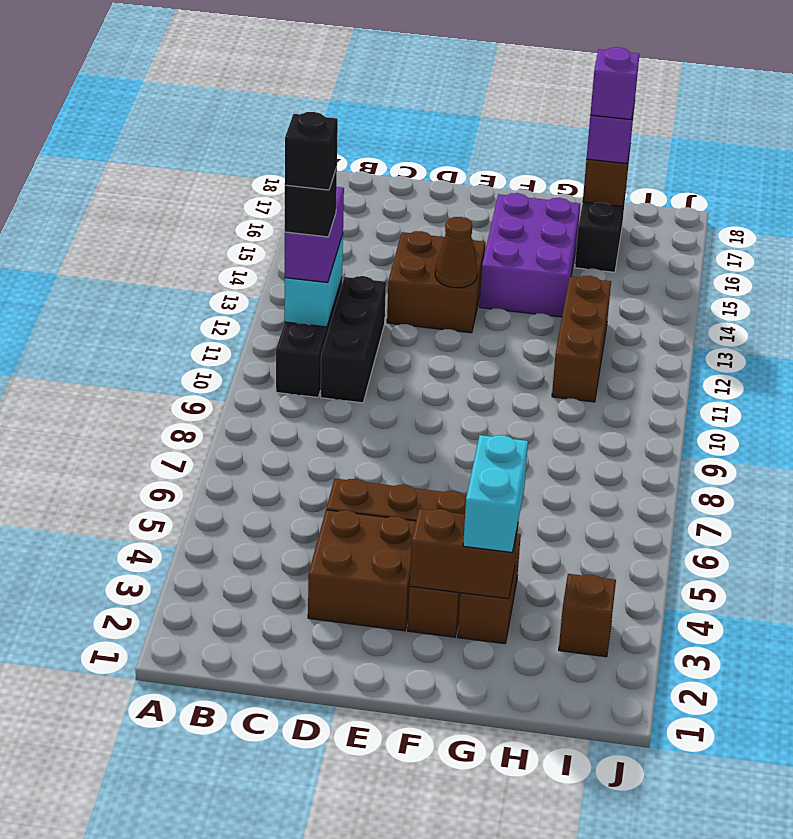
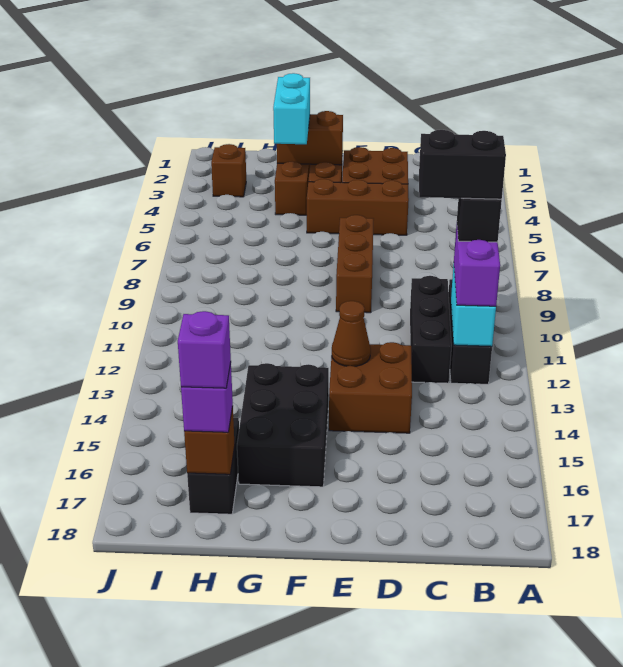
black brick B11 level 5 -> black brick B11:C11 level 5
purple brick F14:G16 level 1 -> black brick F14:G16 level 1
brown brick H11:H13 level 1 -> brown brick E7:E9 level 1

